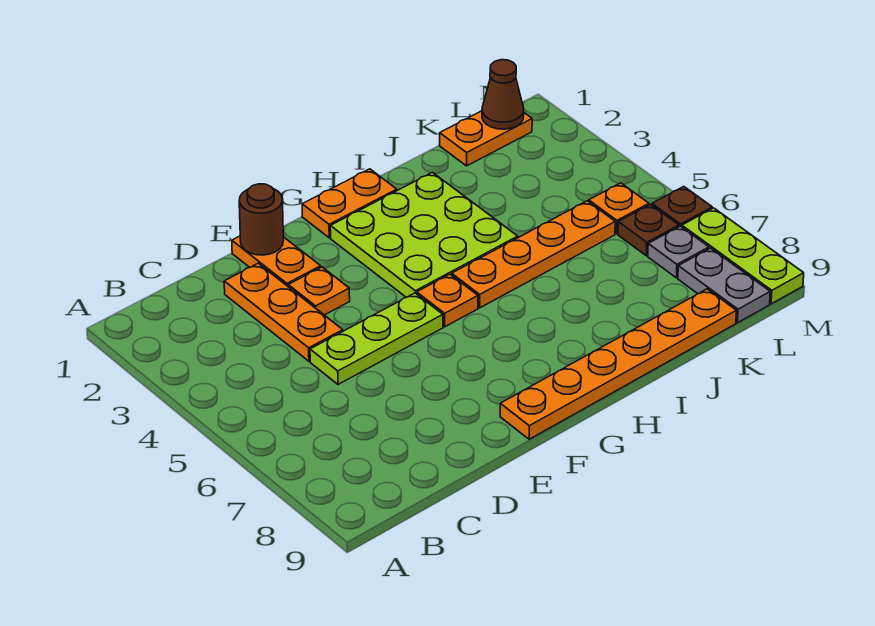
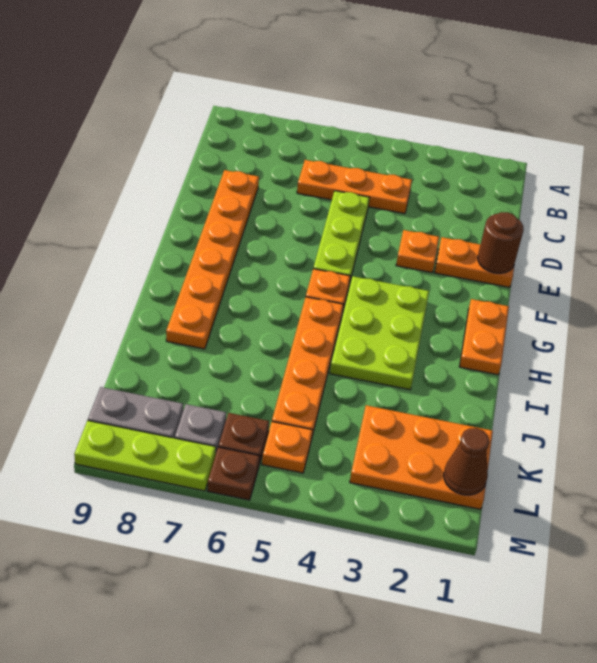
orange plate D2:D4 level 1 -> orange plate C4:C6 level 1
orange plate F9:K9 level 1 -> orange plate D8:I8 level 1
lime plate G2:I4 level 1 -> lime plate G3:I4 level 1
orange plate K1:L1 level 1 -> orange plate K1:L3 level 1

